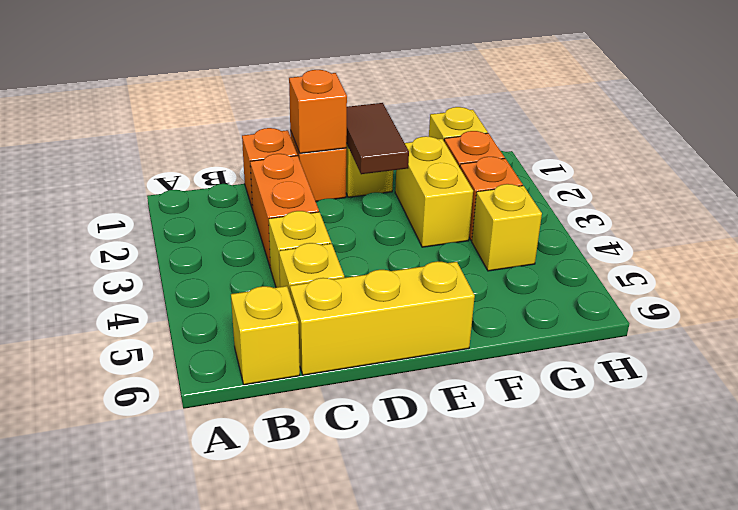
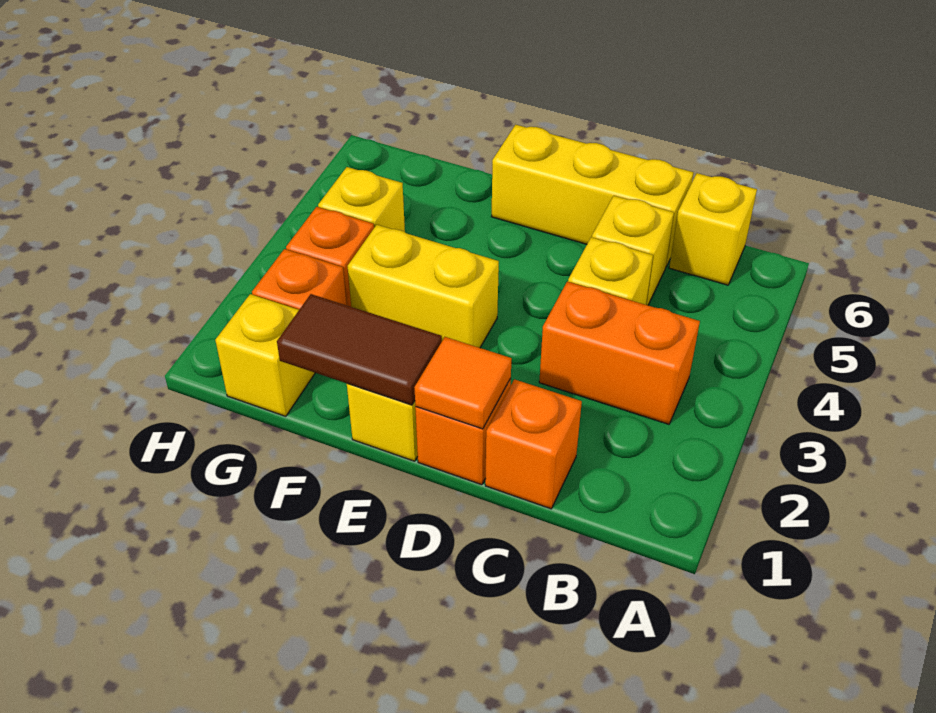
orange brick C2:C3 level 1 -> orange brick B3:C3 level 1
orange brick D1 level 2 -> orange tile D1 level 2
brown tile E1:E2 level 2 -> brown tile E1:F1 level 2
yellow brick F2:F3 level 1 -> yellow brick E3:F3 level 1

